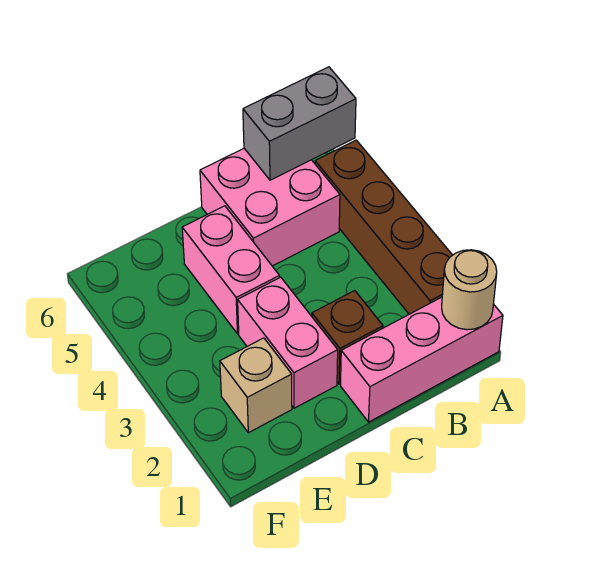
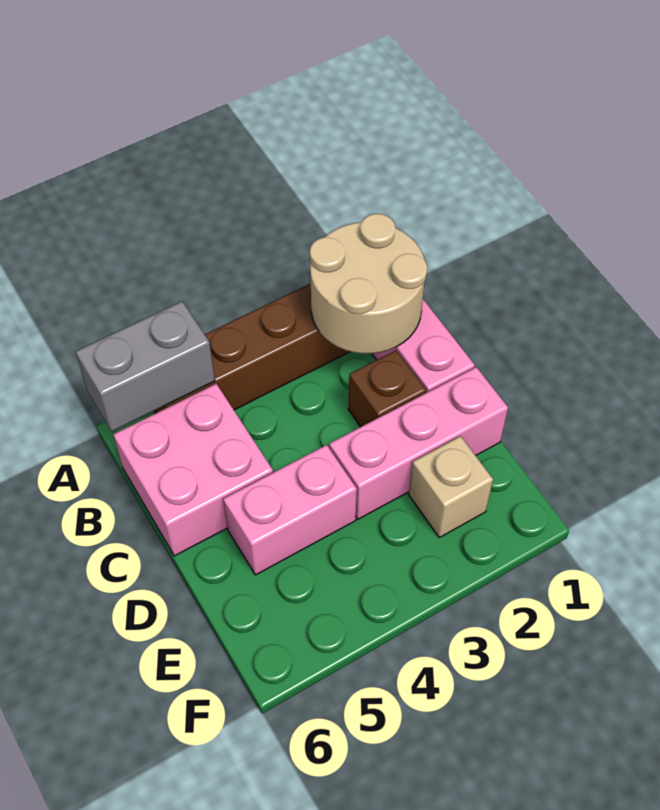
tan round brick A1 level 2 -> tan round brick A1:B2 level 2
grey brick A6:B6 level 2 -> grey brick A5:A6 level 2
pink brick D2:D3 level 1 -> pink brick D1:D3 level 1

